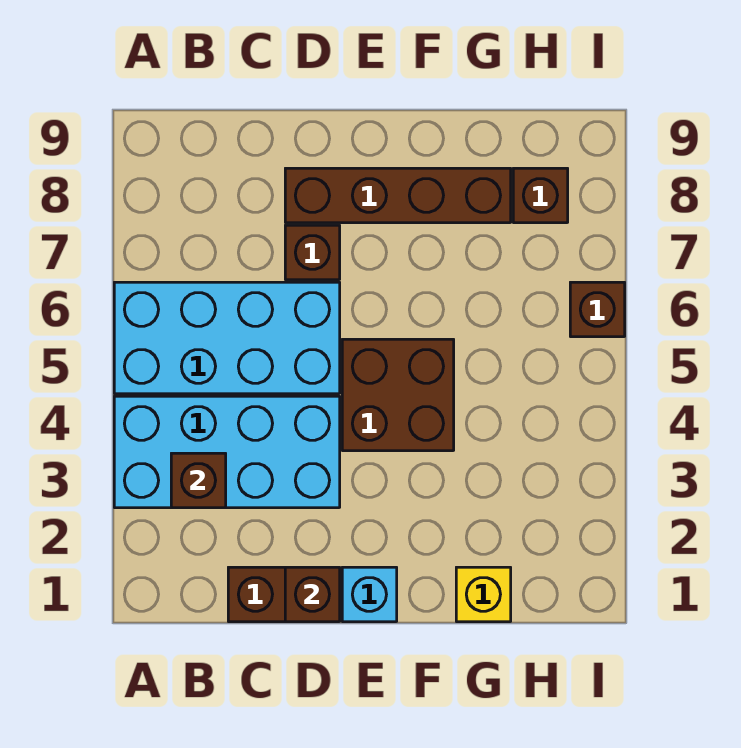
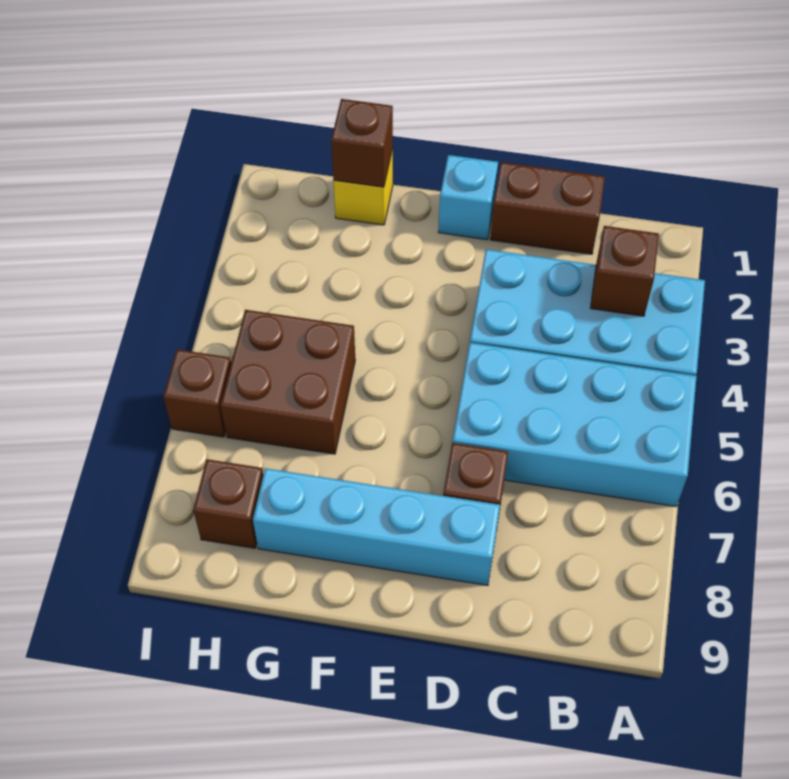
brown brick D1 level 2 -> brown brick G1 level 2
brown brick D8:G8 level 1 -> cyan brick D8:G8 level 1
brown brick E4:F5 level 1 -> brown brick G5:H6 level 1

